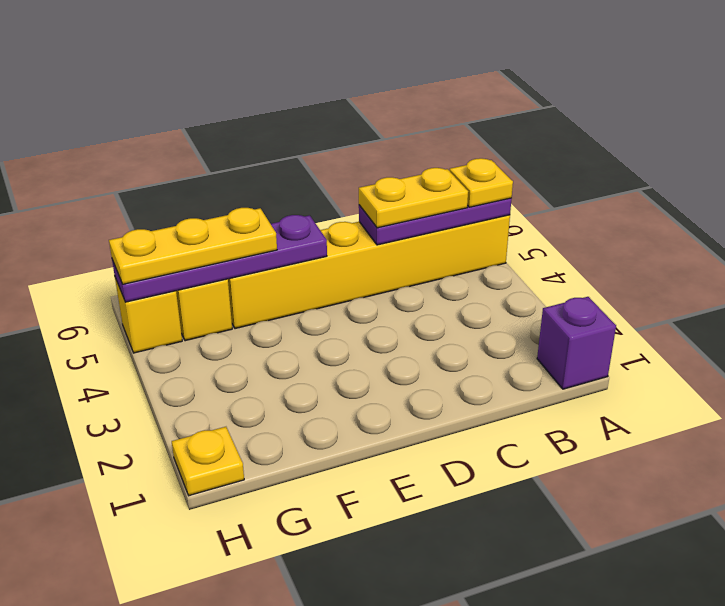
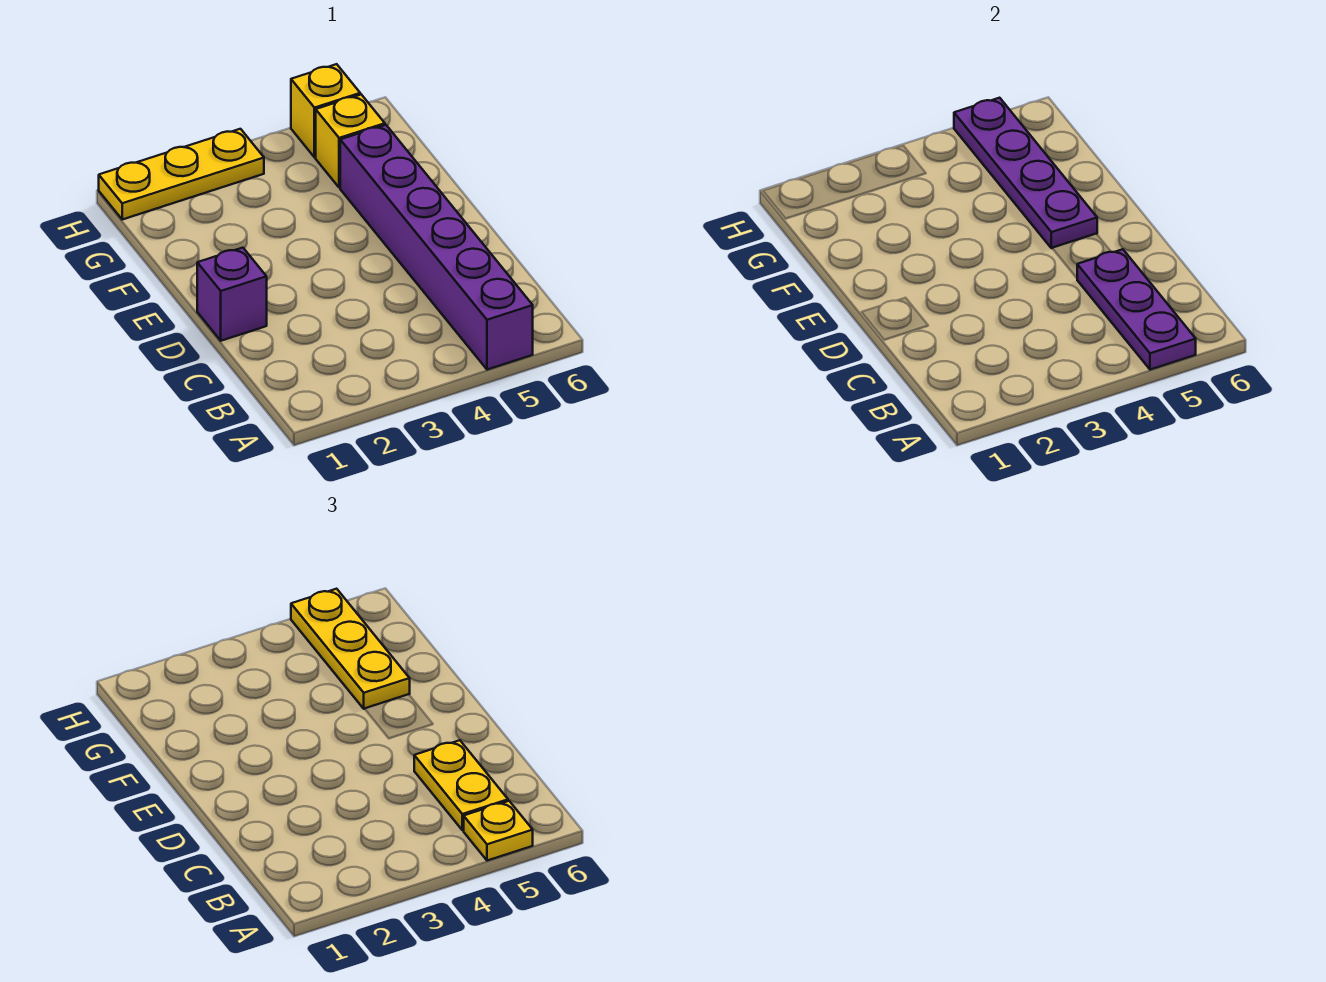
purple brick A1 level 1 -> purple brick D1 level 1
yellow brick A5:F5 level 1 -> purple brick A5:F5 level 1
yellow plate H1 level 1 -> yellow plate H1:H3 level 1

